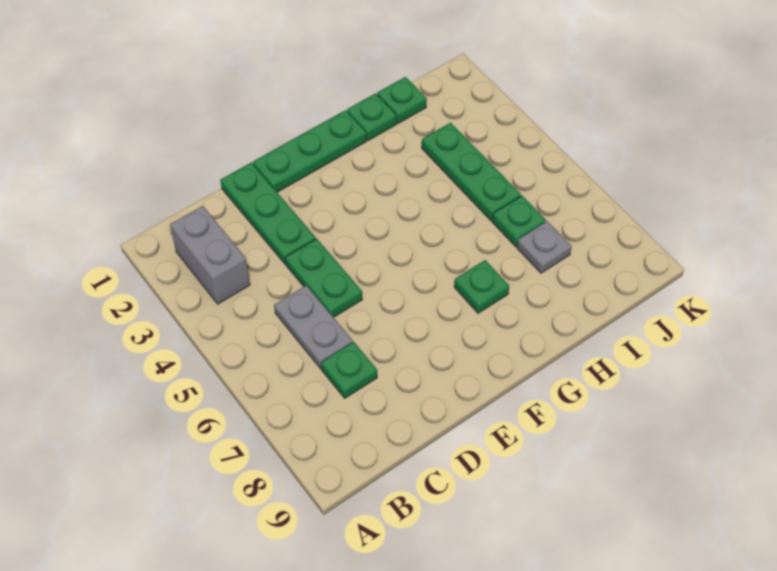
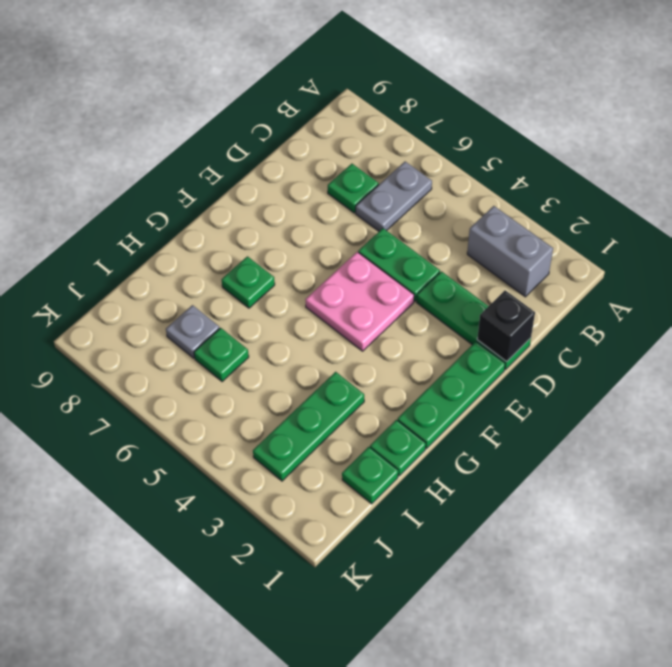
grey plate C5:C6 level 1 -> grey plate B6:C6 level 1
none -> black brick D1 level 2
none -> pink plate E4:F5 level 1
green plate I3:I5 level 1 -> green plate H3:J3 level 1

